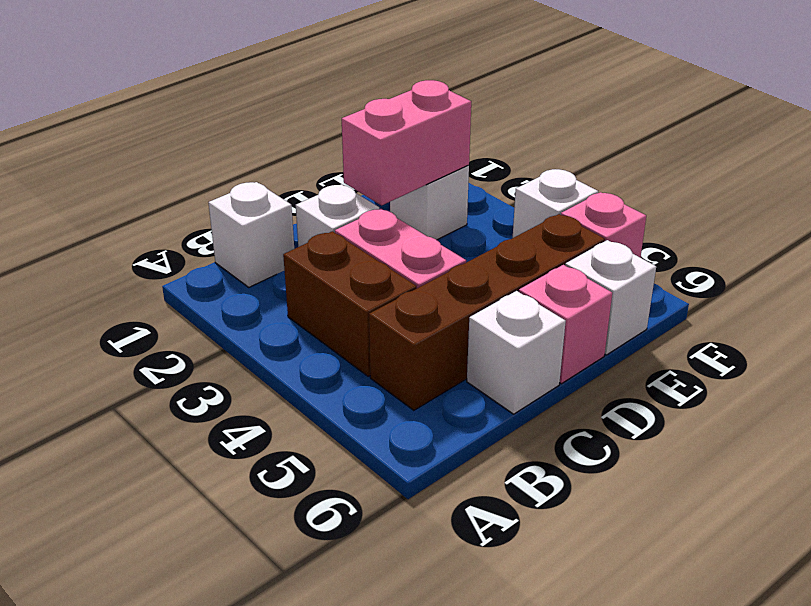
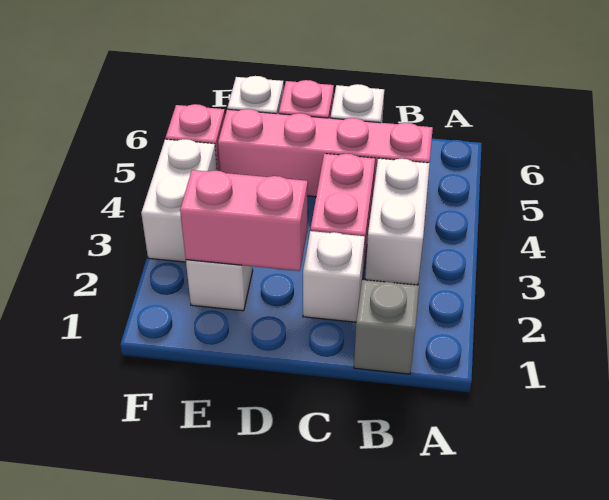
white brick B1 level 1 -> grey brick B1 level 1
brown brick B3:B4 level 1 -> white brick B3:B4 level 1
brown brick B5:E5 level 1 -> pink brick B5:E5 level 1
white brick F4 level 1 -> white brick F3:F4 level 1

